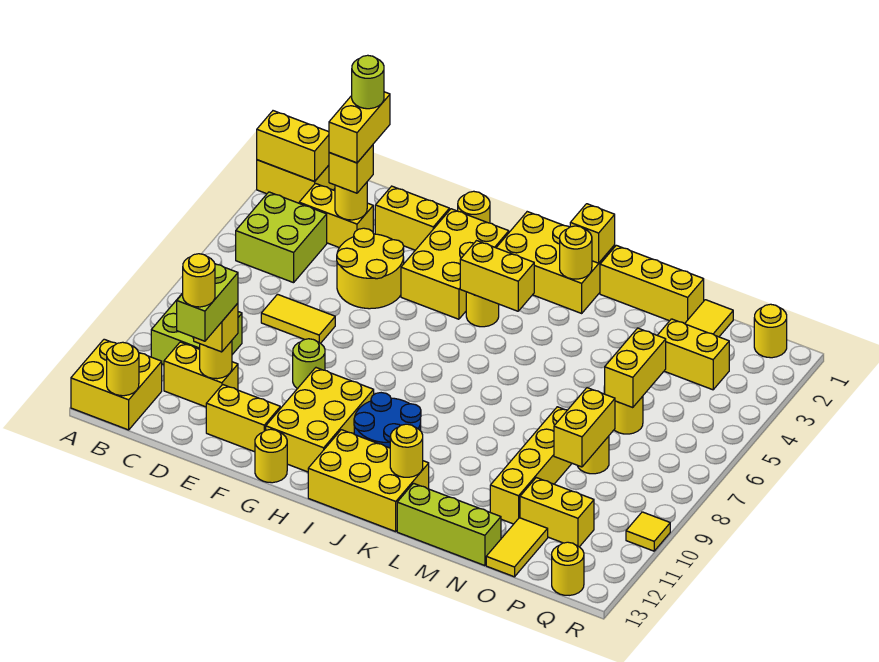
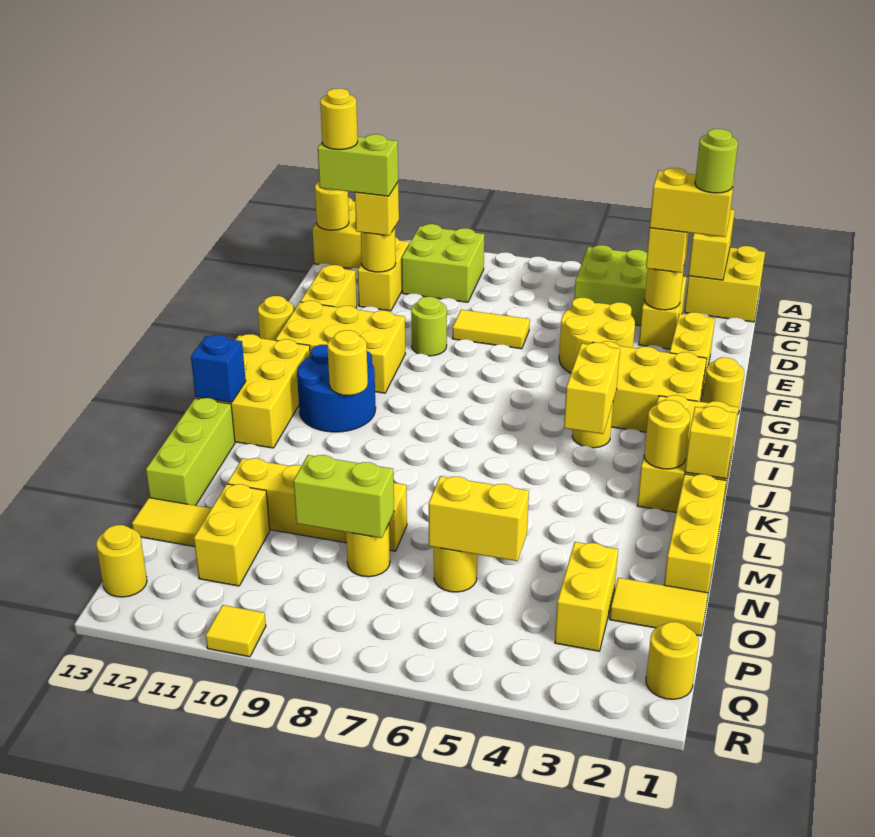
yellow tile D7:E7 level 1 -> yellow tile E7:E8 level 1
yellow round brick K12 level 2 -> yellow round brick J10 level 2
none -> blue brick K13 level 2
yellow brick O8:O9 level 2 -> lime brick O8:O9 level 2

